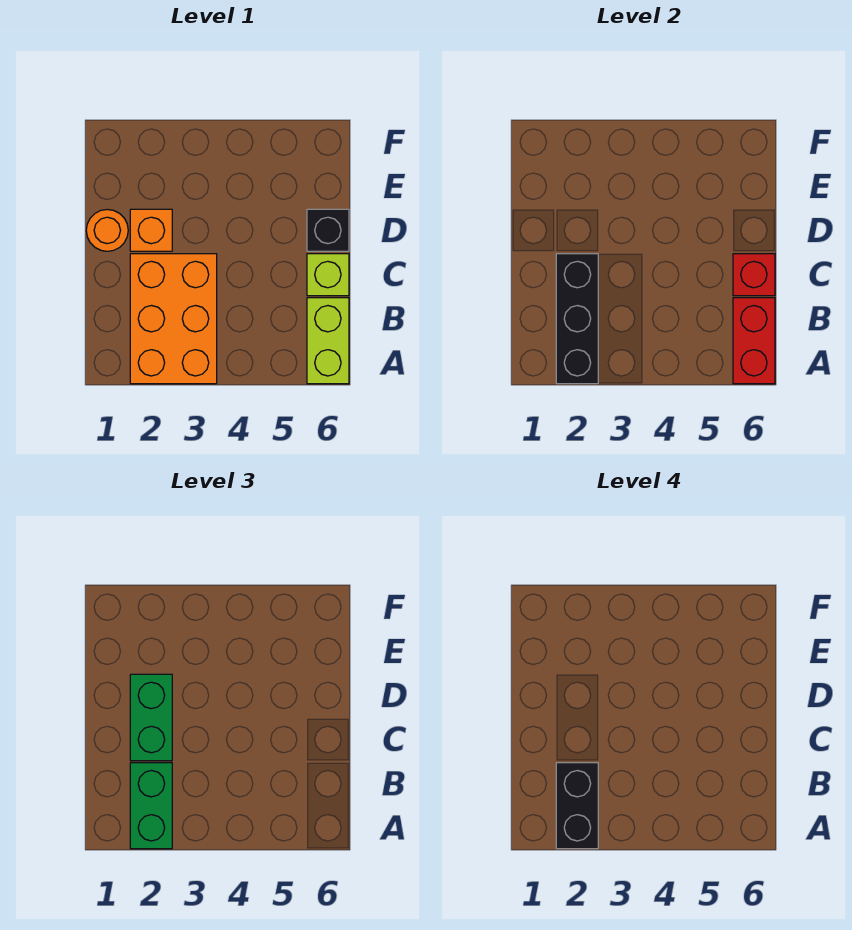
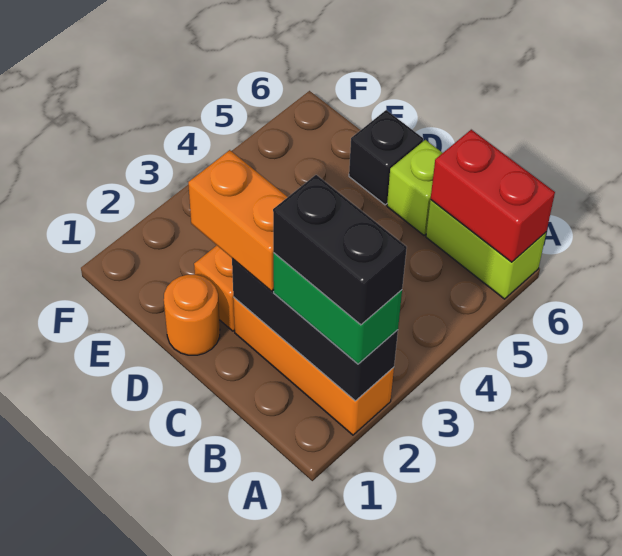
orange brick A2:C3 level 1 -> orange brick A2:C2 level 1
green brick C2:D2 level 3 -> orange brick C2:D2 level 3
red brick C6 level 2 -> none

